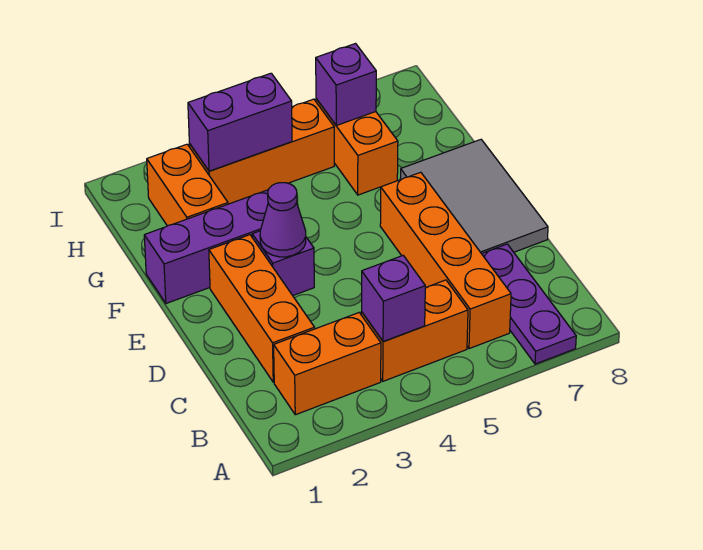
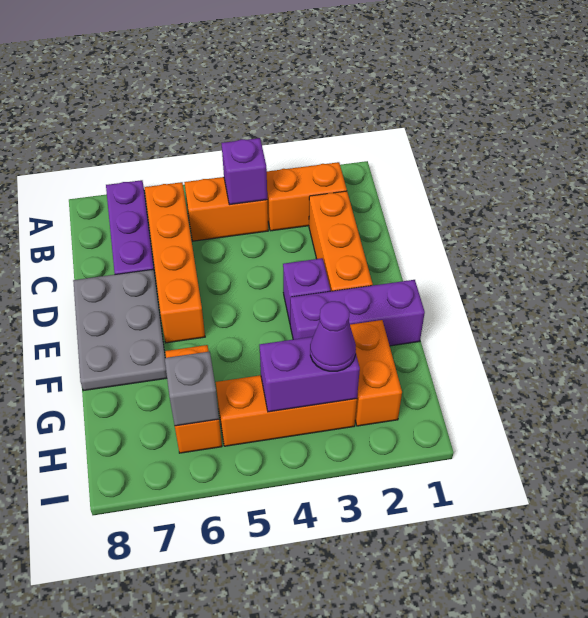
grey tile D7:F8 level 1 -> grey plate D7:F8 level 1
purple cone E3 level 2 -> purple cone H3 level 3
purple brick H6 level 2 -> grey brick H6 level 2

